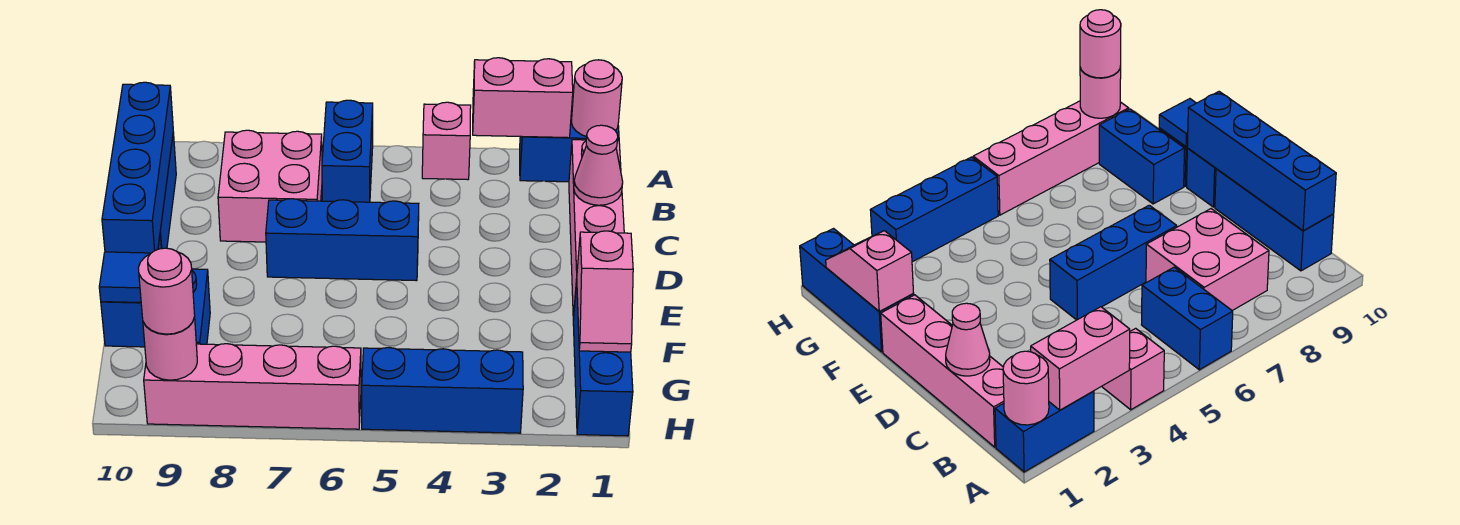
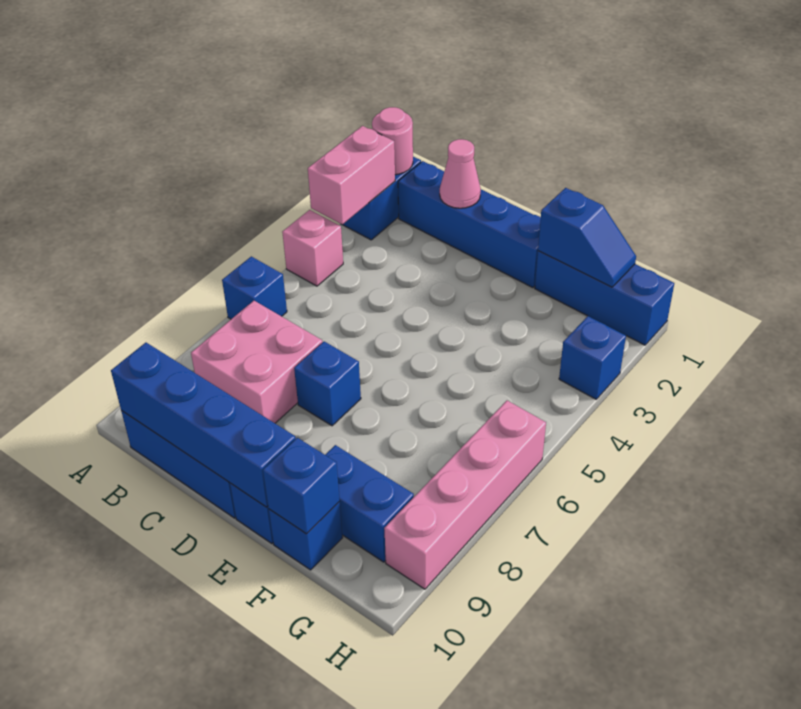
blue brick A6:B6 level 1 -> blue brick A6 level 1
pink brick B1:E1 level 1 -> blue brick B1:E1 level 1
blue brick D5:D7 level 1 -> blue brick D7 level 1
pink slope F1:G1 level 2 top F -> blue slope F1:G1 level 2 top F
blue tile F10 level 2 -> blue brick F10 level 2
blue brick H3:H5 level 1 -> blue brick H3 level 1
pink round brick H9 level 2 -> none
pink round brick H9 level 3 -> none

